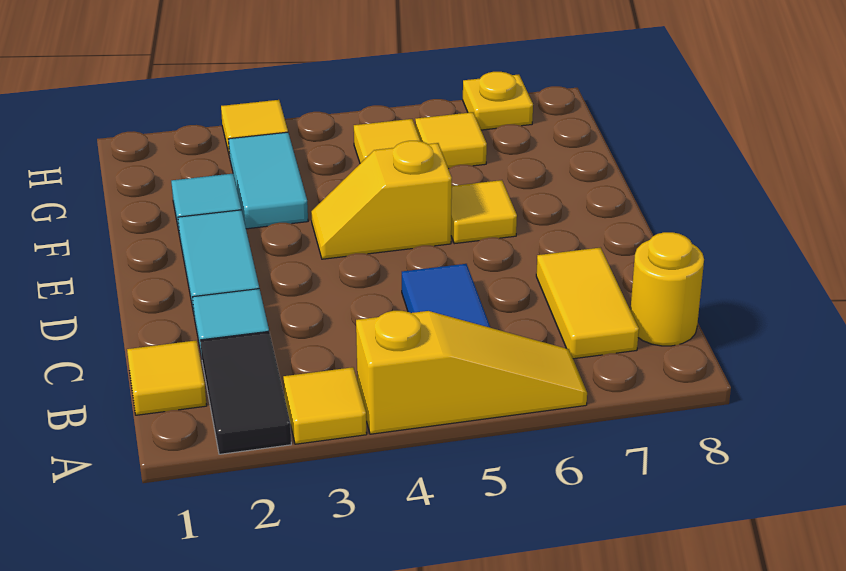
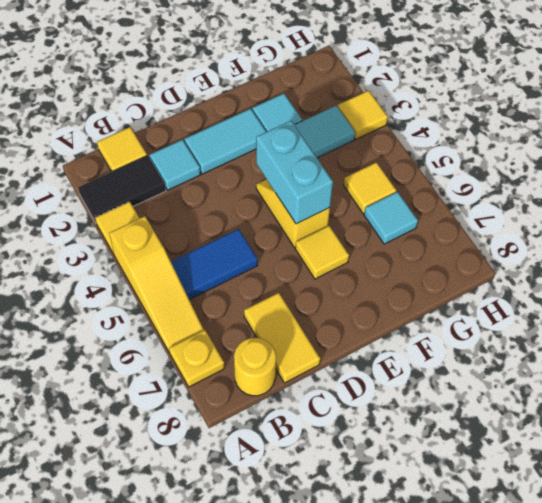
yellow tile B7:C7 level 1 -> yellow tile C7:C8 level 1
none -> cyan brick E4:E5 level 2
yellow tile G6 level 1 -> cyan tile G6 level 1
yellow plate H7 level 1 -> yellow plate A7 level 1

